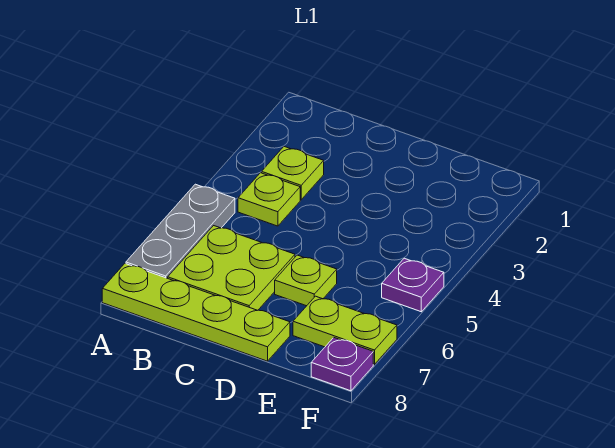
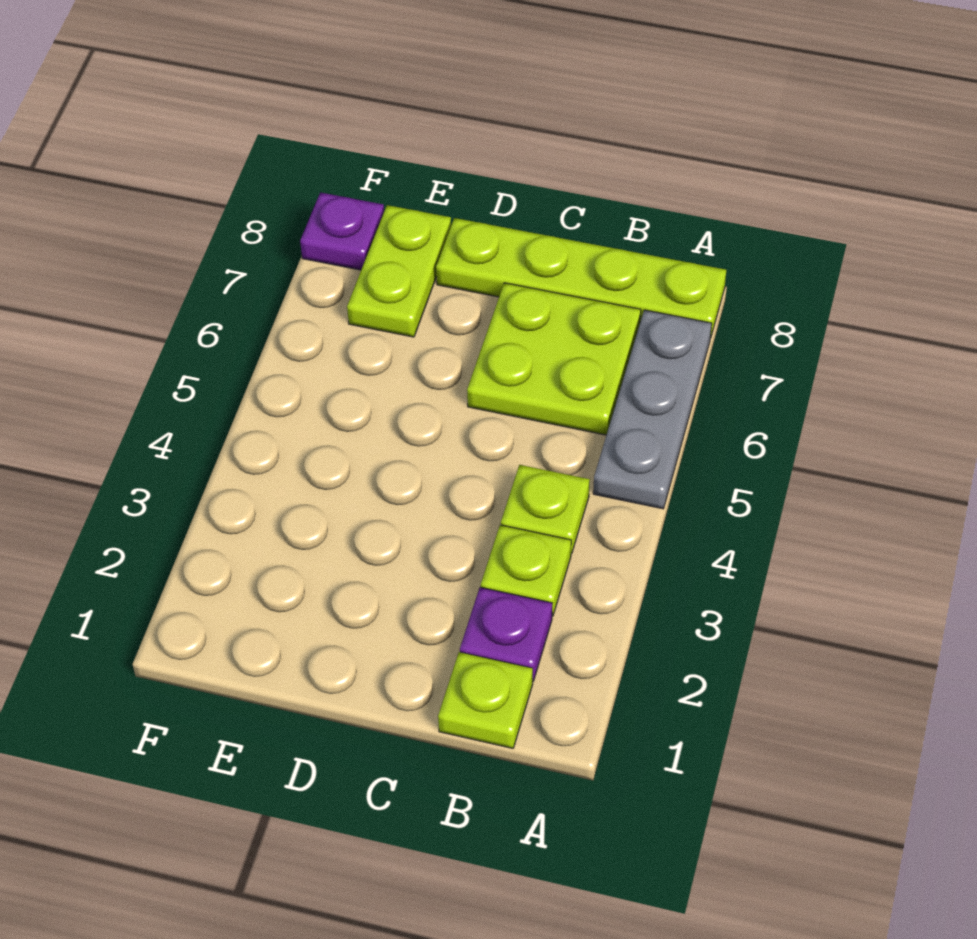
lime plate D6 level 1 -> lime plate B1 level 1
lime plate E7:F7 level 1 -> lime plate E7:E8 level 1
purple plate F5 level 1 -> purple plate B2 level 1

